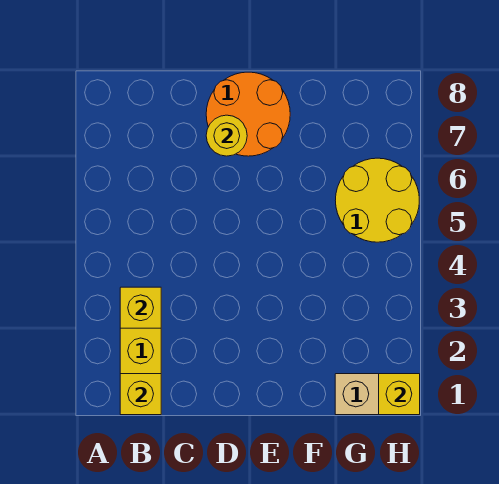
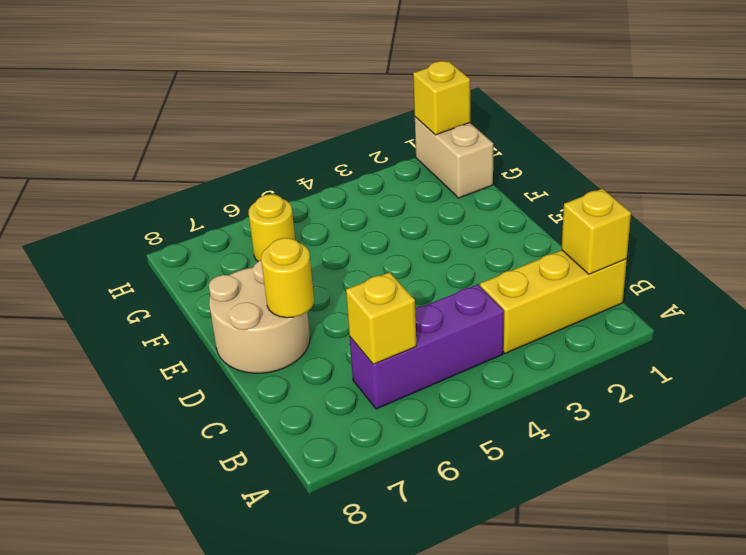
yellow brick B3 level 2 -> yellow brick B6 level 2
none -> purple brick B4:B6 level 1
orange round brick D7:E8 level 1 -> tan round brick D7:E8 level 1
yellow round brick G5:H6 level 1 -> yellow round brick G6 level 1

